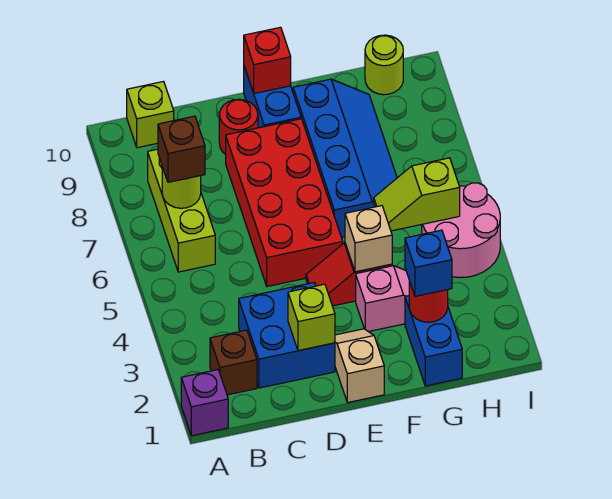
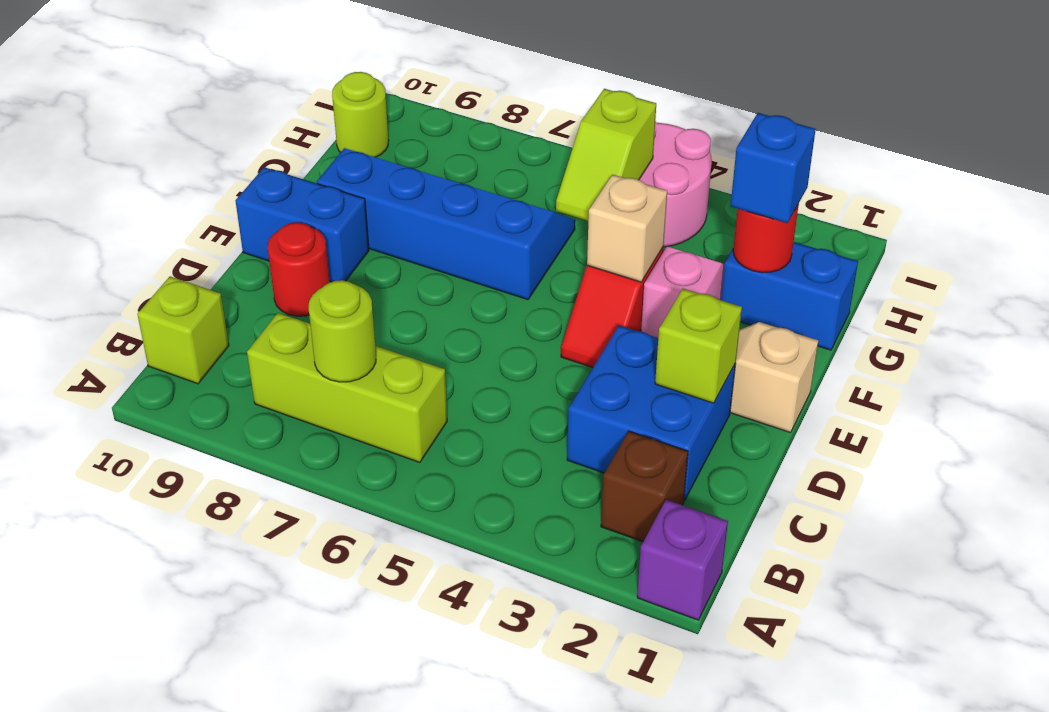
brown brick B7 level 3 -> none
red brick D5:E8 level 1 -> none
red brick E10 level 2 -> none

